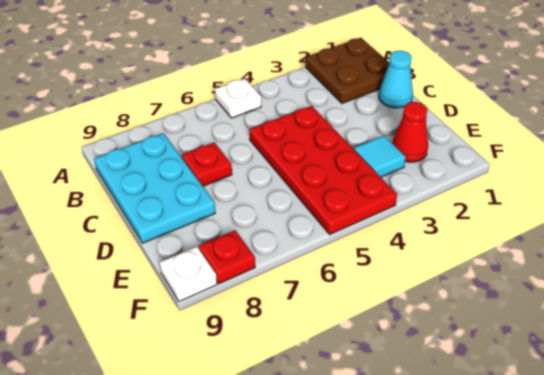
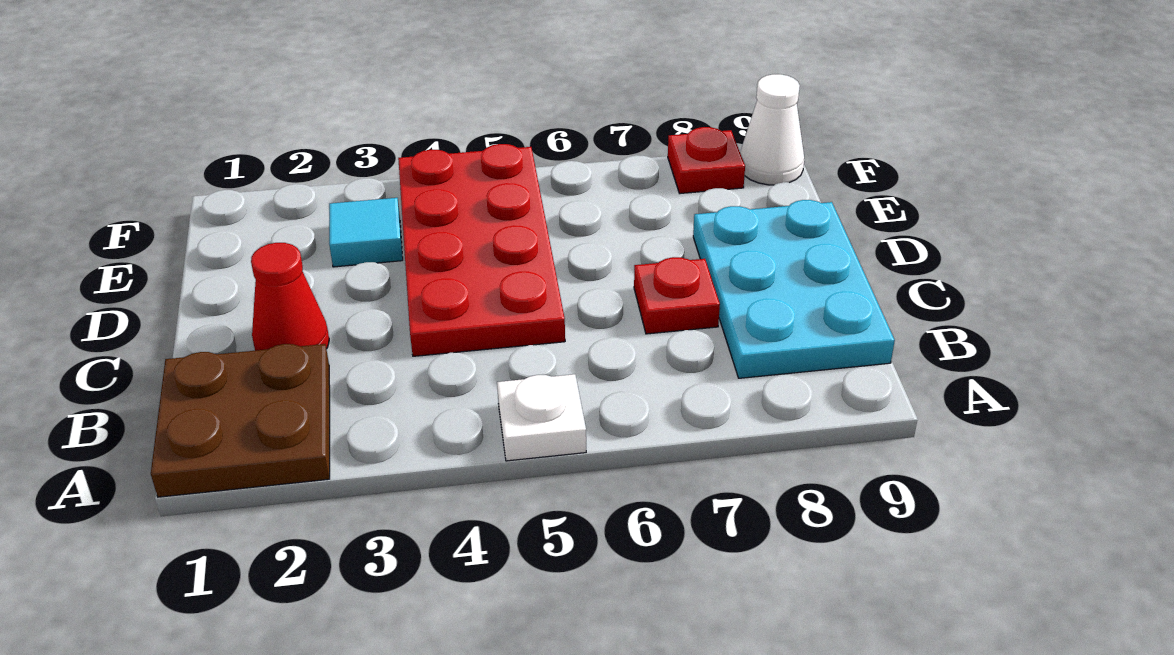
cyan cone C1 level 1 -> none
red cone E2 level 1 -> red cone C2 level 1
white plate F9 level 1 -> white cone F9 level 1

